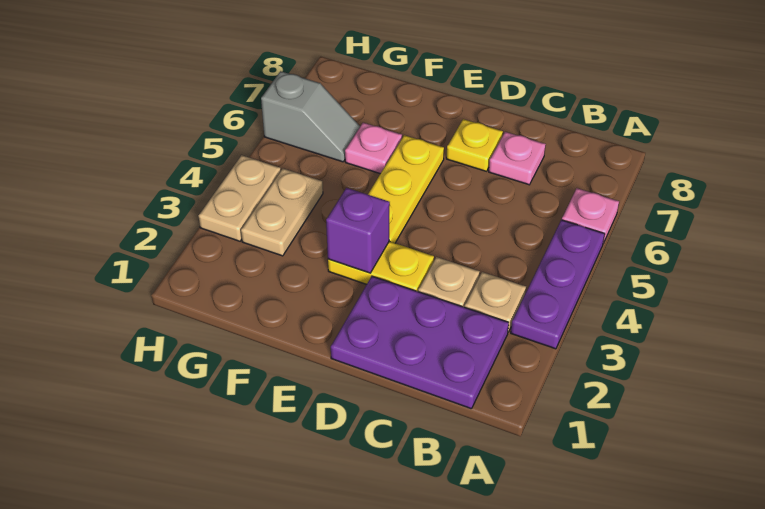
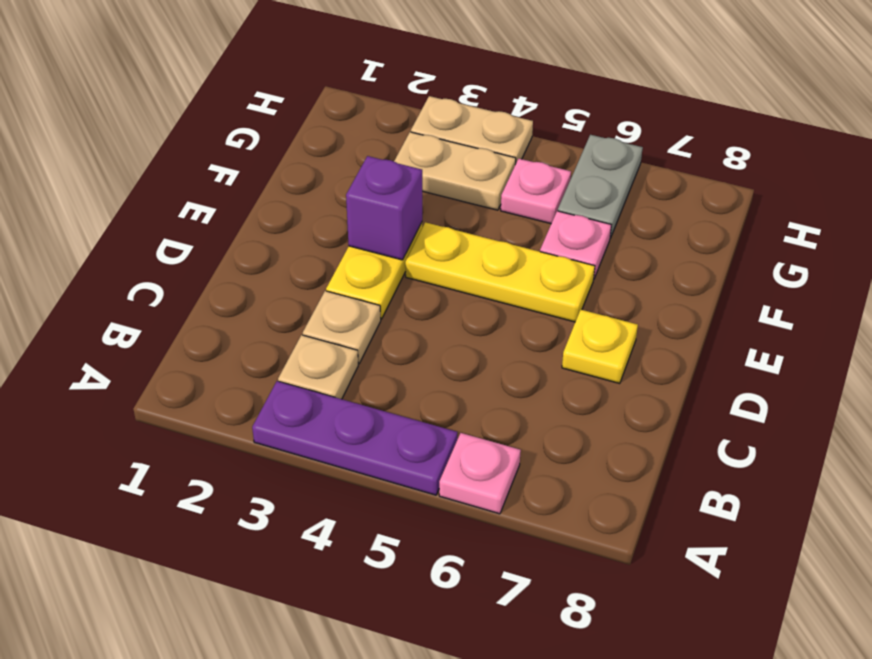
purple plate B1:D2 level 1 -> none
pink plate C7 level 1 -> pink plate G5 level 1
grey slope G6:H6 level 1 top H -> grey plate G6:H6 level 1

